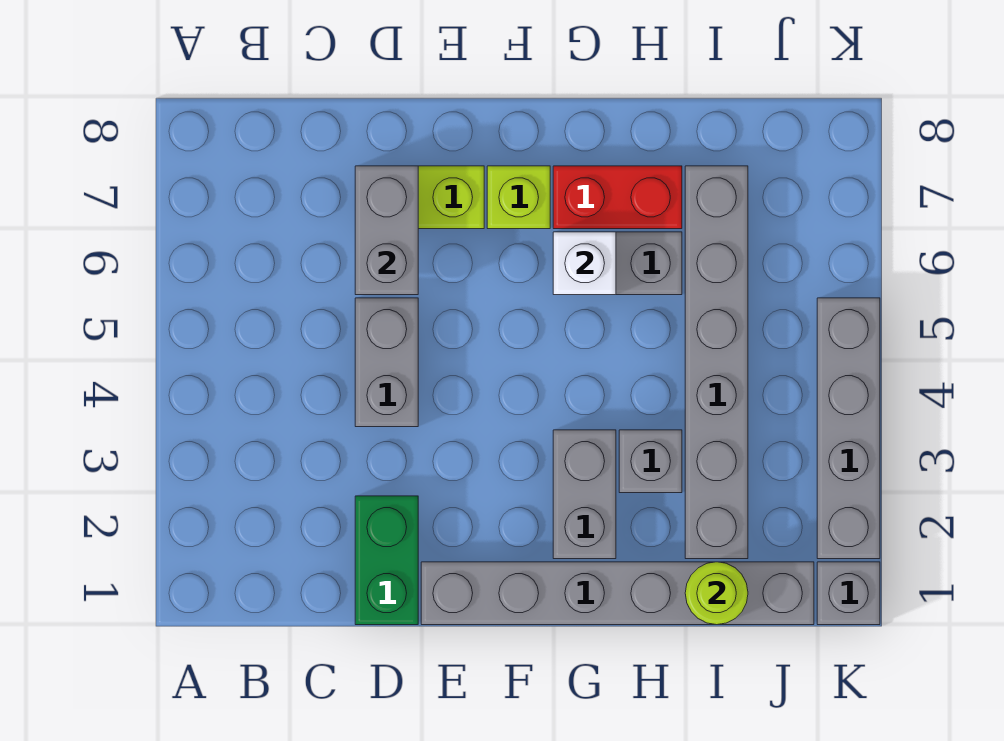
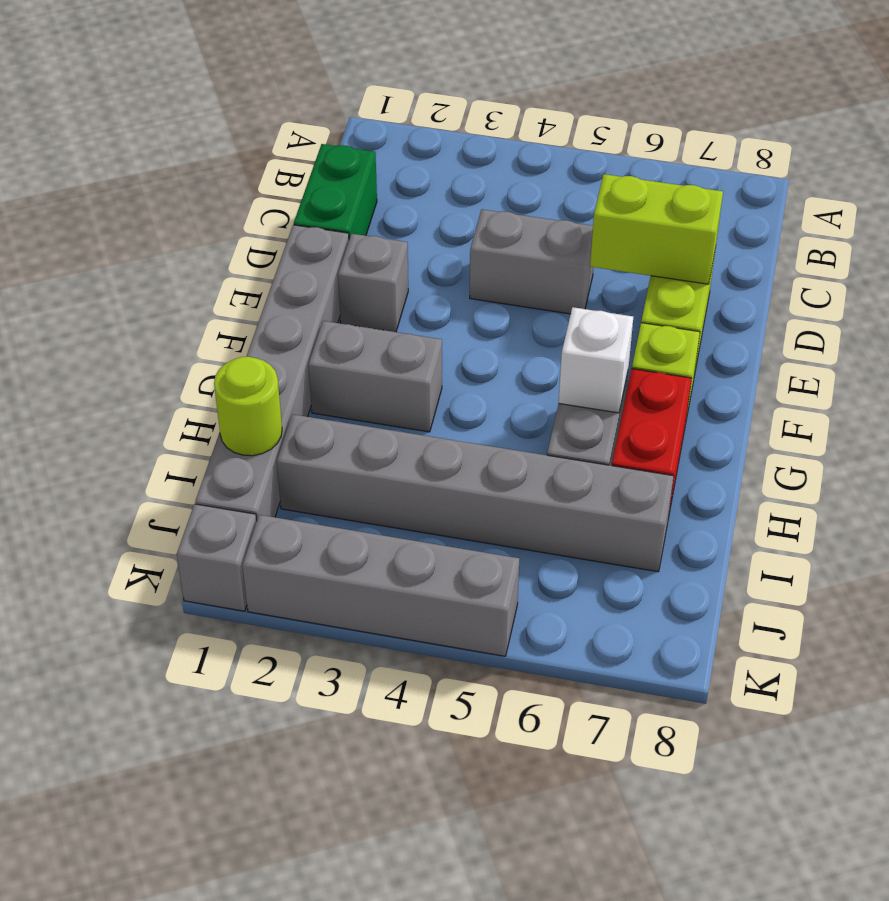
green brick D1:D2 level 1 -> green brick C1:D1 level 1
grey brick D6:D7 level 2 -> lime brick D6:D7 level 2
grey brick H3 level 1 -> grey brick E2 level 1

